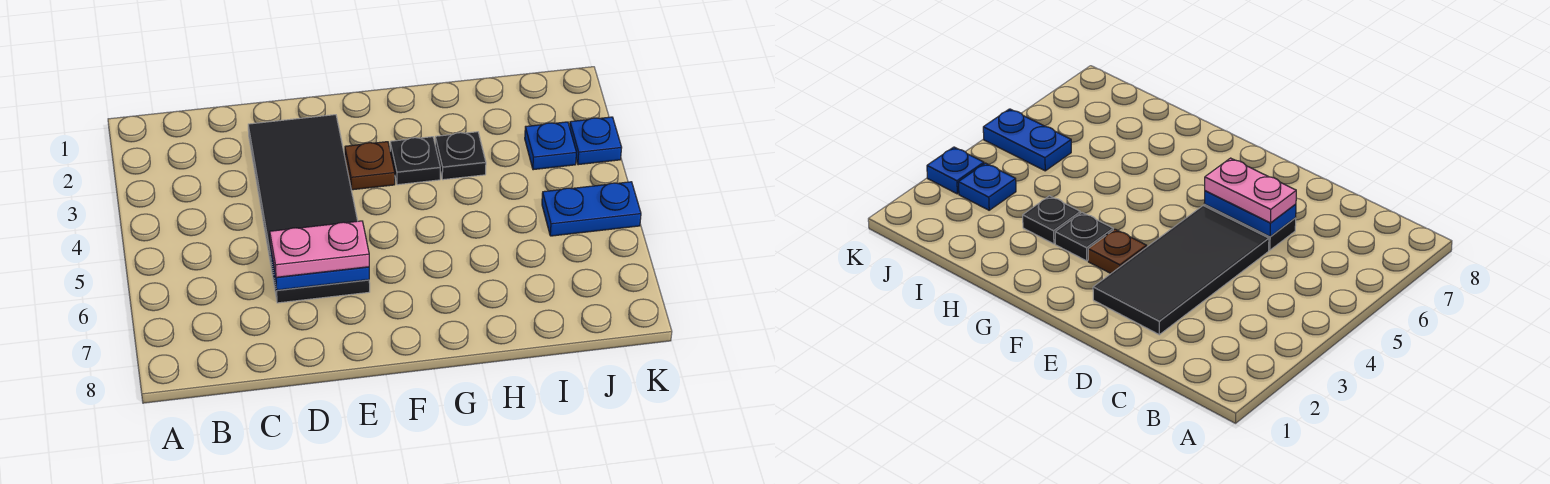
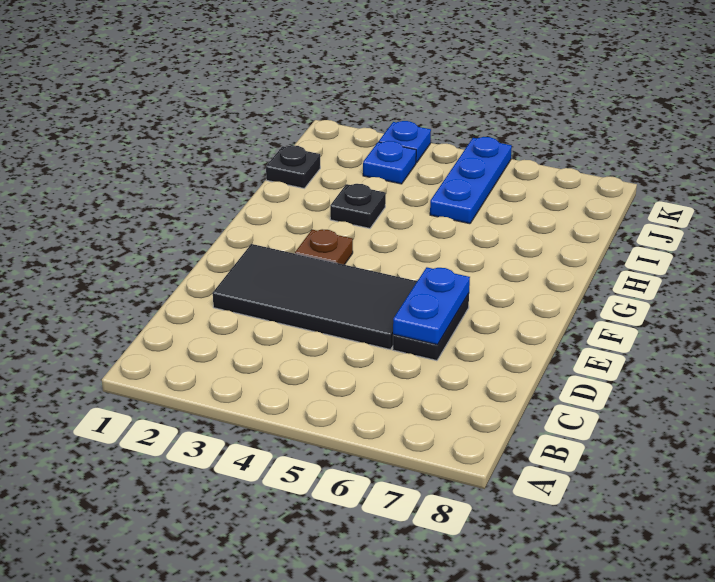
pink plate D6:E6 level 3 -> none
black plate G3 level 1 -> black plate I1 level 1
blue plate J5:K5 level 1 -> blue plate I5:K5 level 1

